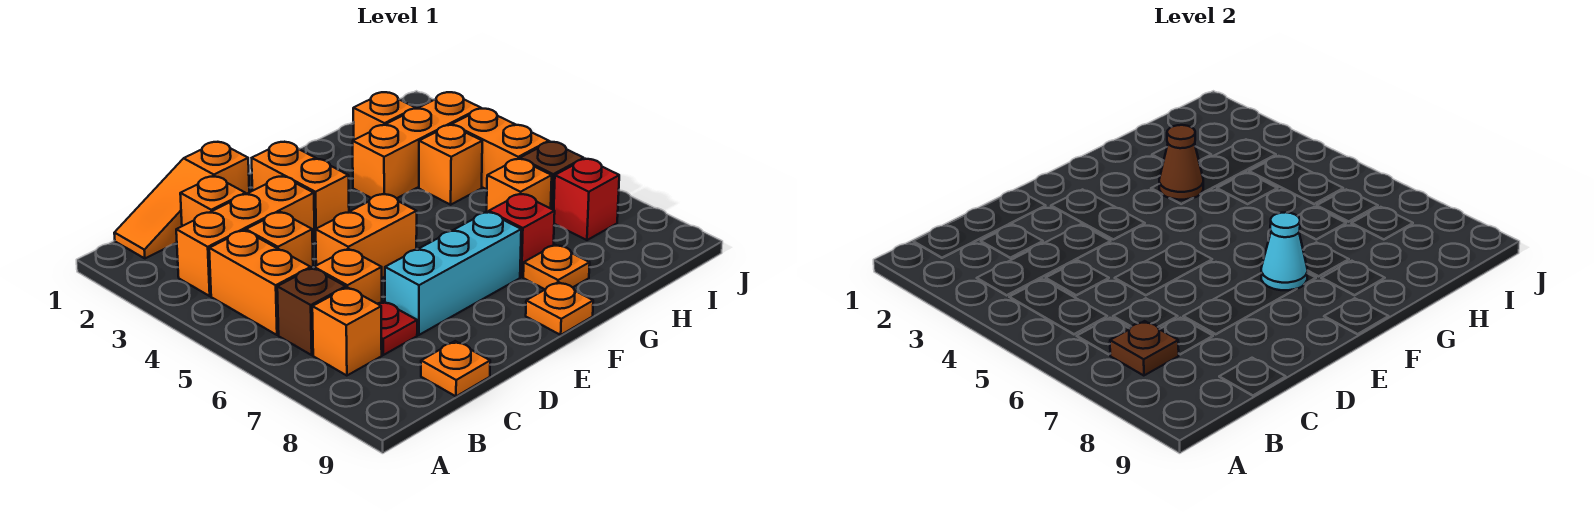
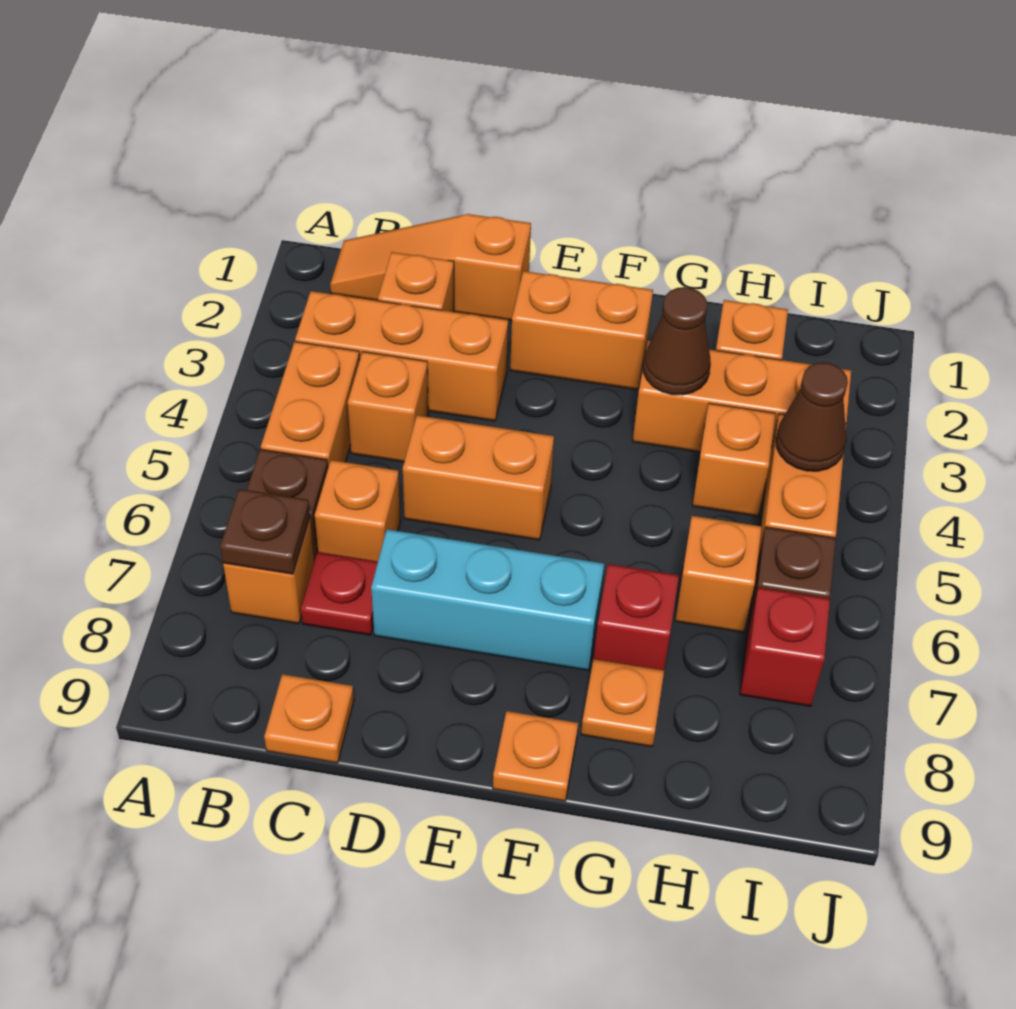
orange brick E2:E3 level 1 -> orange brick E2:F2 level 1
cyan cone F7 level 2 -> none
none -> brown cone I4 level 2

